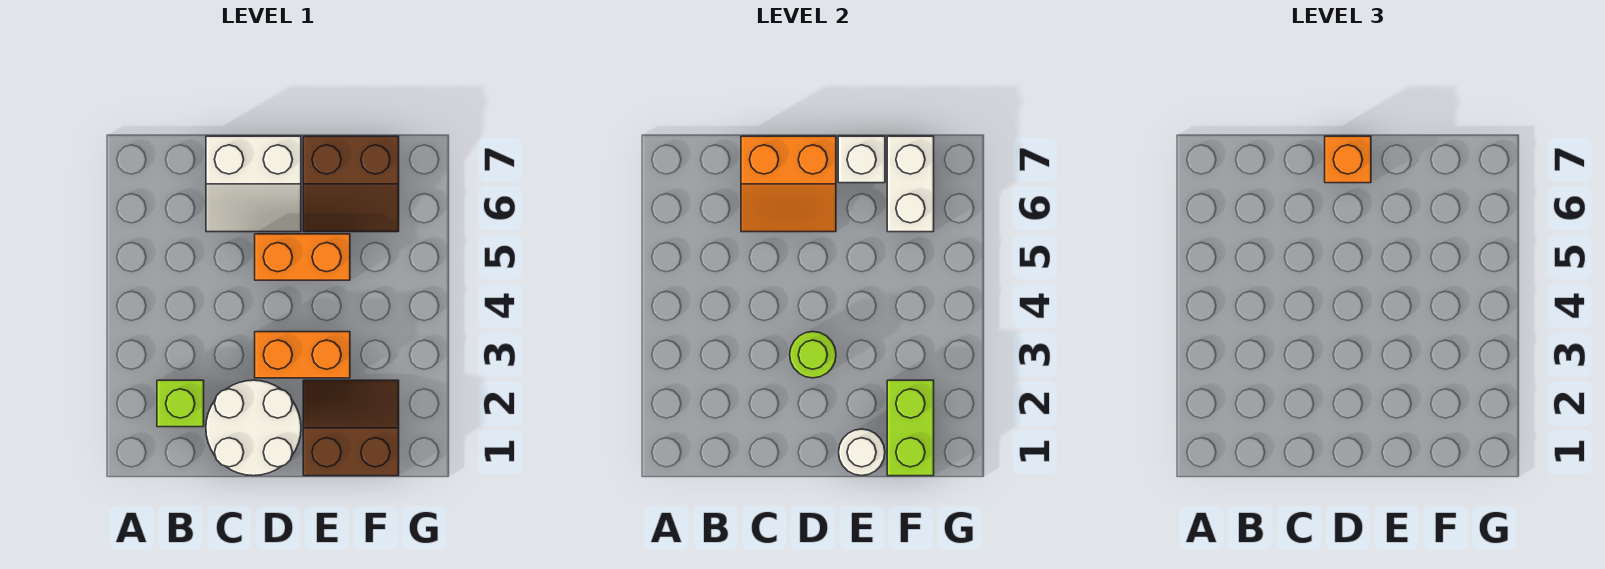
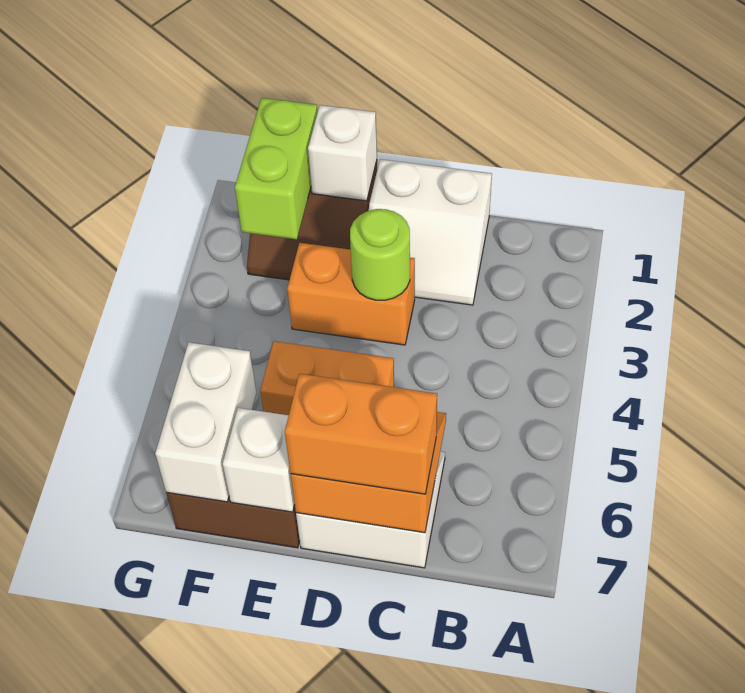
lime brick B2 level 1 -> none
white round brick C1:D2 level 1 -> white slope C1:D2 level 1 top 1
orange brick D7 level 3 -> orange brick C7:D7 level 3
white round brick E1 level 2 -> white brick E1 level 2

